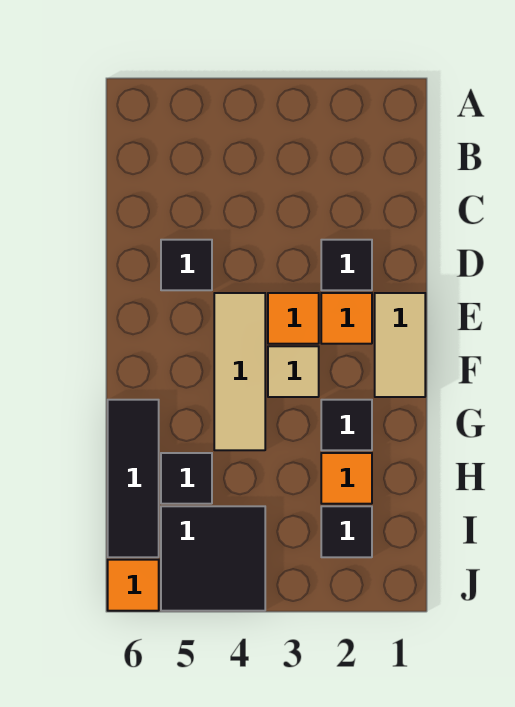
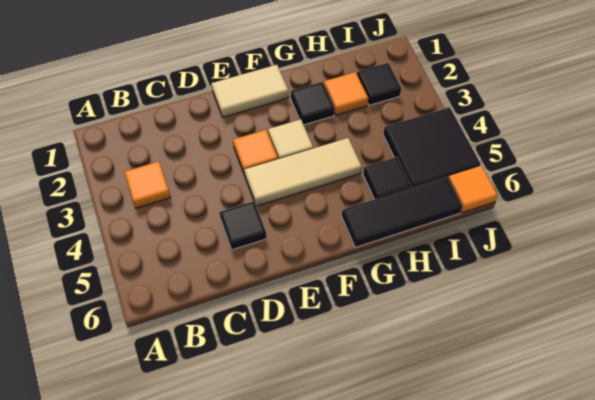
black tile D2 level 1 -> none
orange tile E2 level 1 -> orange tile B3 level 1

